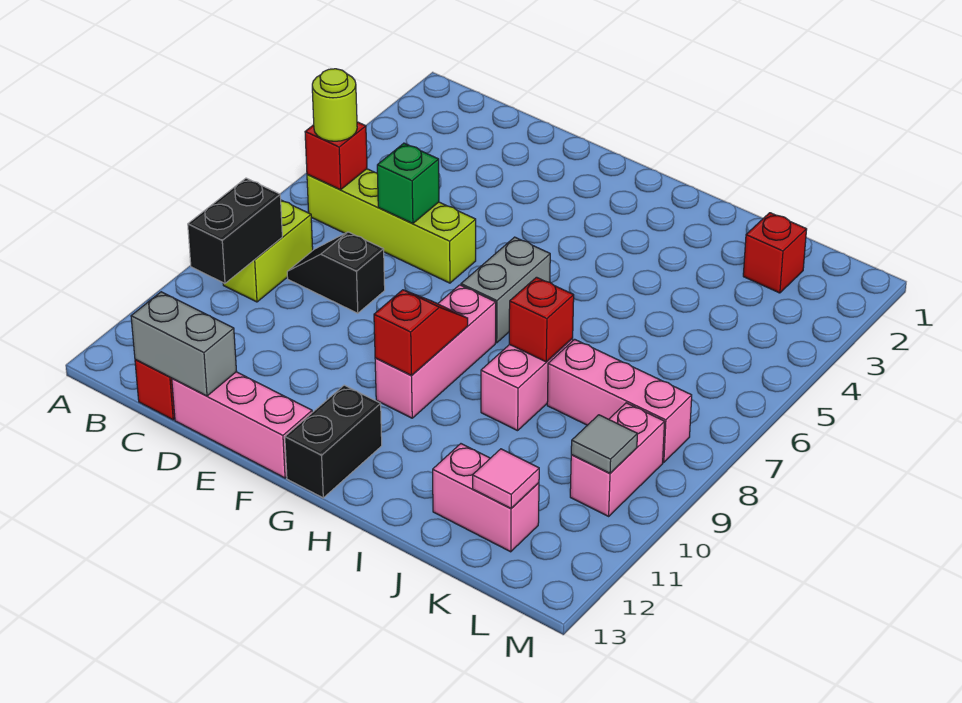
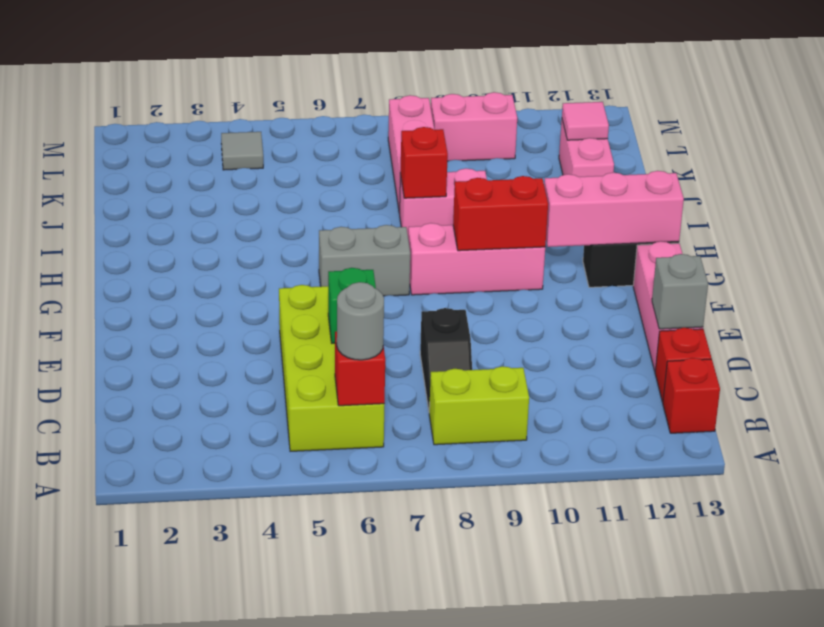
lime brick B6:E6 level 1 -> lime brick B5:E6 level 1
lime round brick B6 level 3 -> grey round brick B6 level 3
black brick B9:B10 level 2 -> none
grey brick C13:D13 level 2 -> grey brick D13 level 2
red slope G9:G10 level 2 top 10 -> red brick G9:G10 level 2
none -> pink brick G11:G13 level 2
red brick K2 level 1 -> red brick B13 level 1
grey tile L10 level 2 -> grey tile L4 level 1

